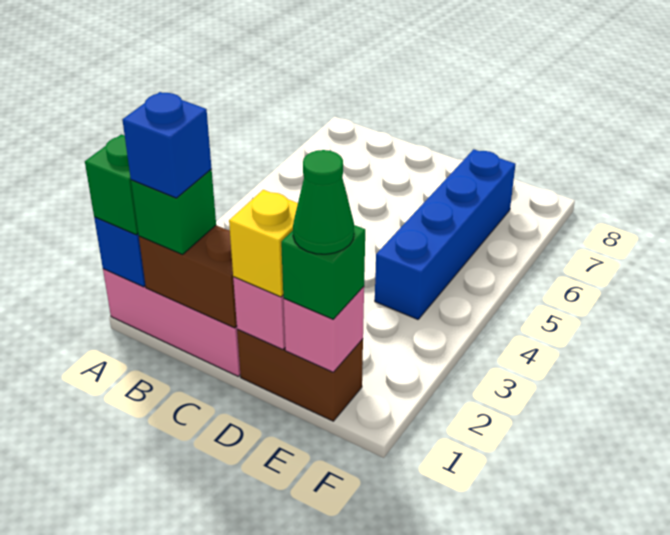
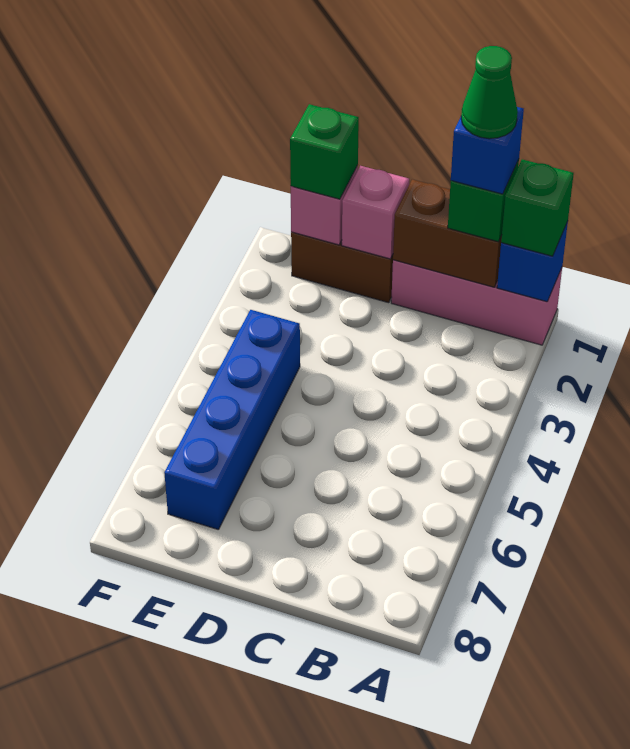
yellow brick D1 level 3 -> none
green cone E1 level 4 -> green cone B1 level 5

